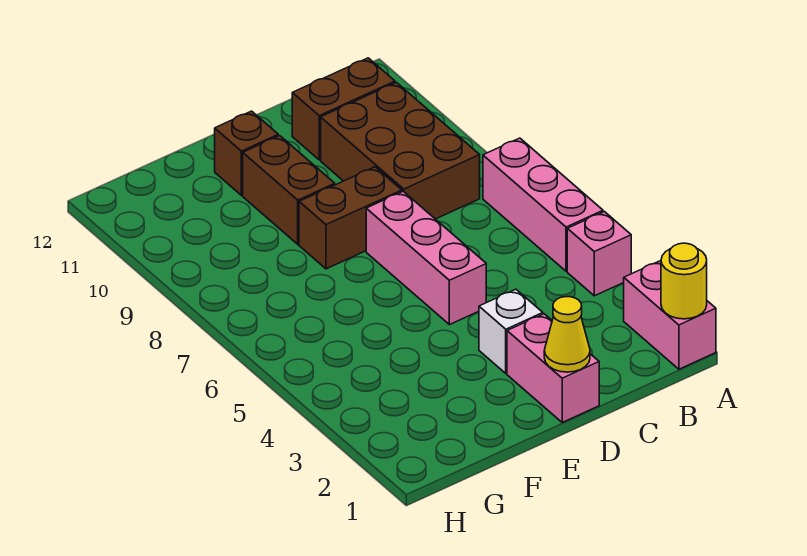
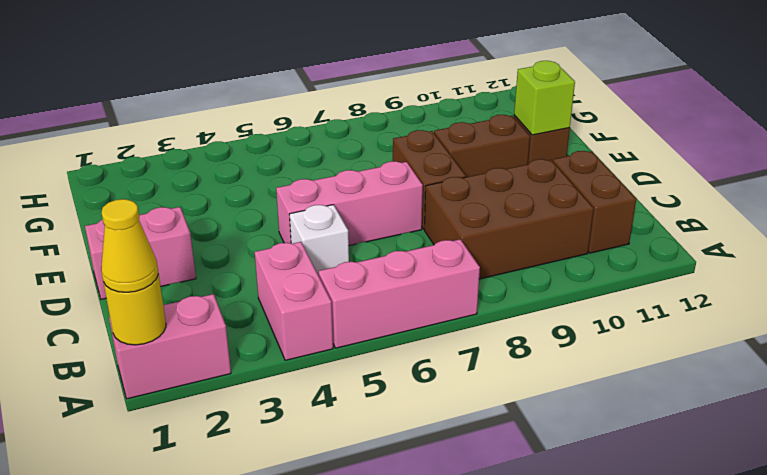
pink brick A4 level 1 -> pink brick A4:B4 level 1
yellow cone D1 level 2 -> yellow cone A1 level 3
white brick D3 level 1 -> white brick C5 level 1
none -> lime brick E11 level 2

